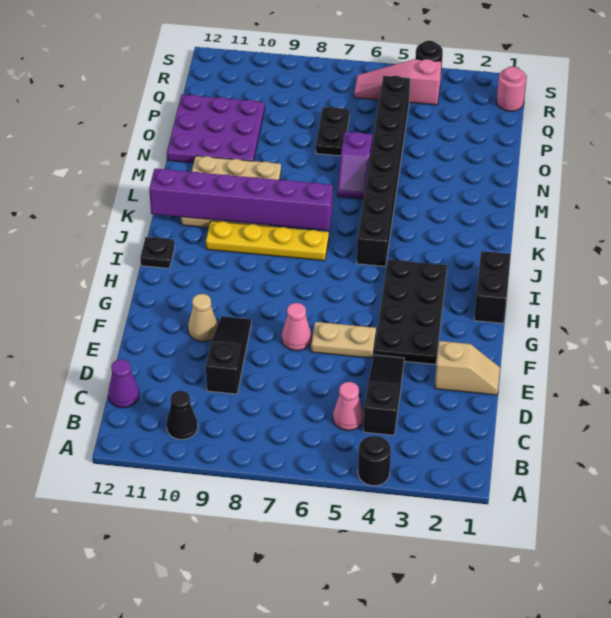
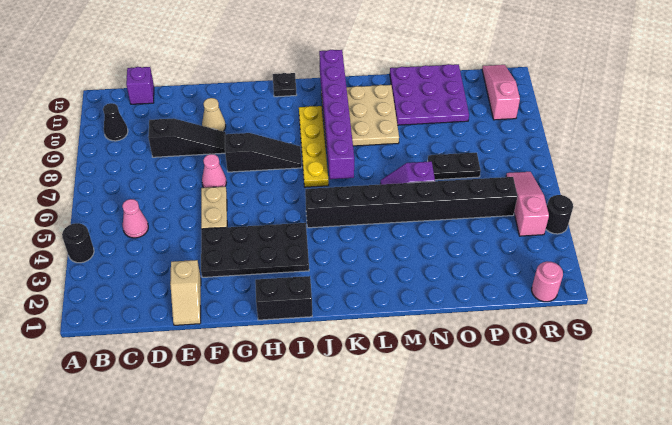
black slope C4:E4 level 1 top C -> black slope G8:I8 level 1 top G
purple cone C12 level 1 -> purple brick C12 level 1
none -> pink slope R10:R12 level 1 top 10

